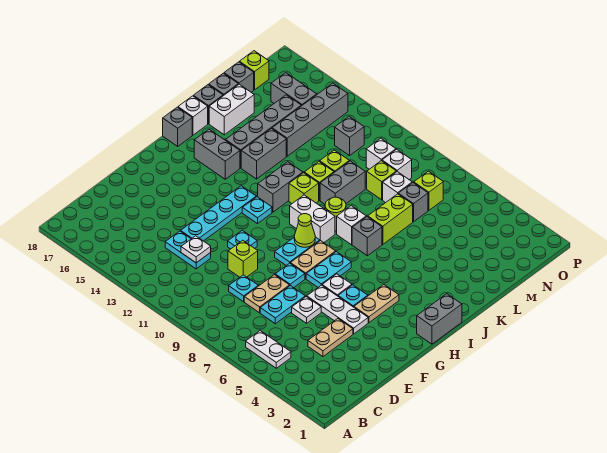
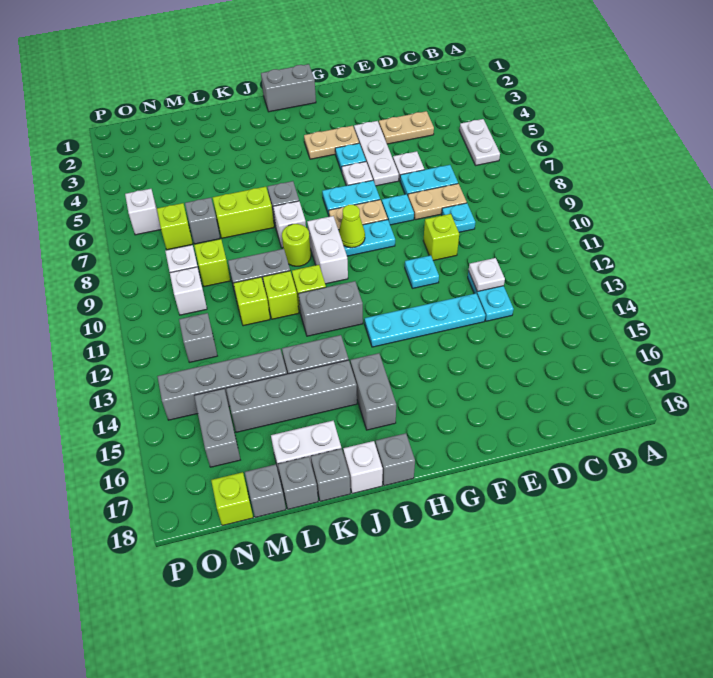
cyan plate H12 level 1 -> none
white brick M8 level 1 -> white brick O6 level 1

